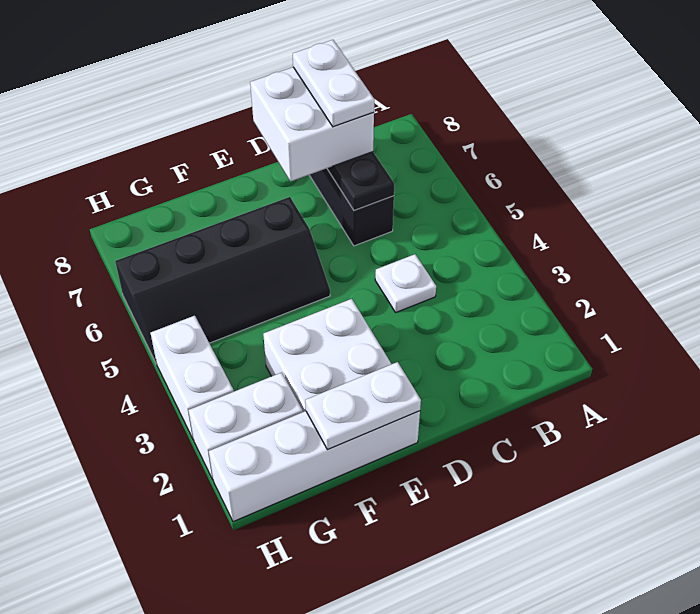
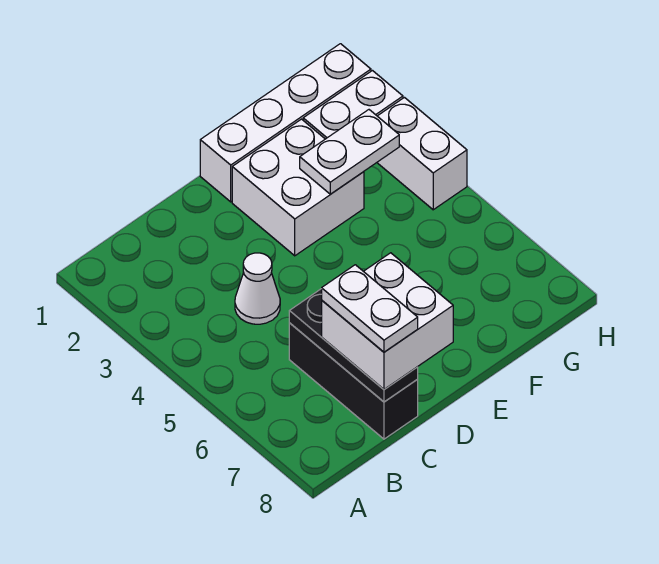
white plate C4 level 1 -> white cone C4 level 1
white plate E1:F1 level 2 -> white plate F3:G3 level 2
black slope E5:H6 level 1 top 6 -> none

